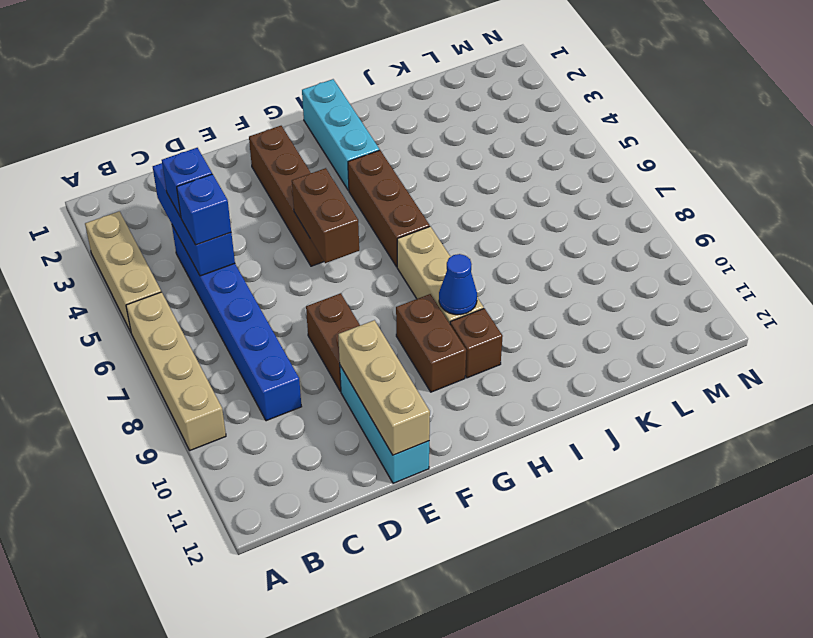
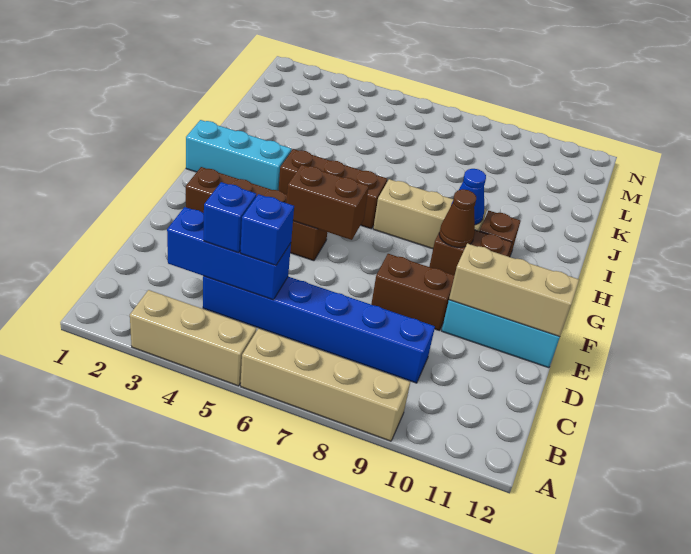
none -> brown cone G9 level 2

